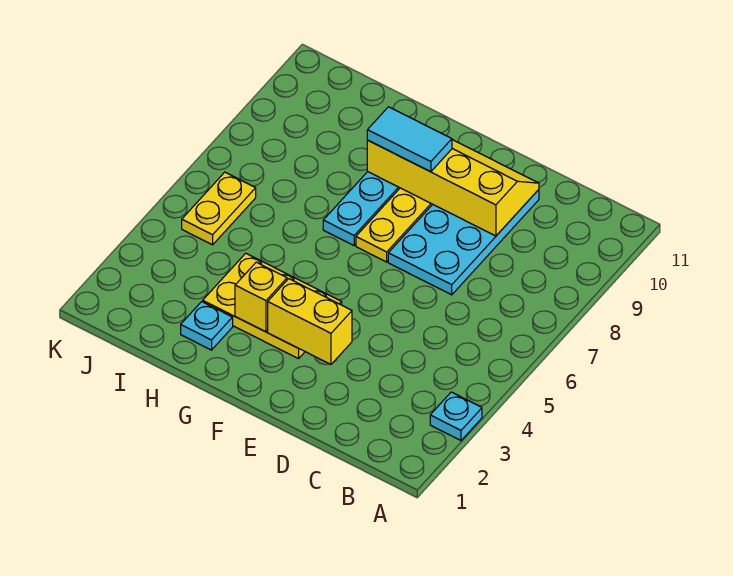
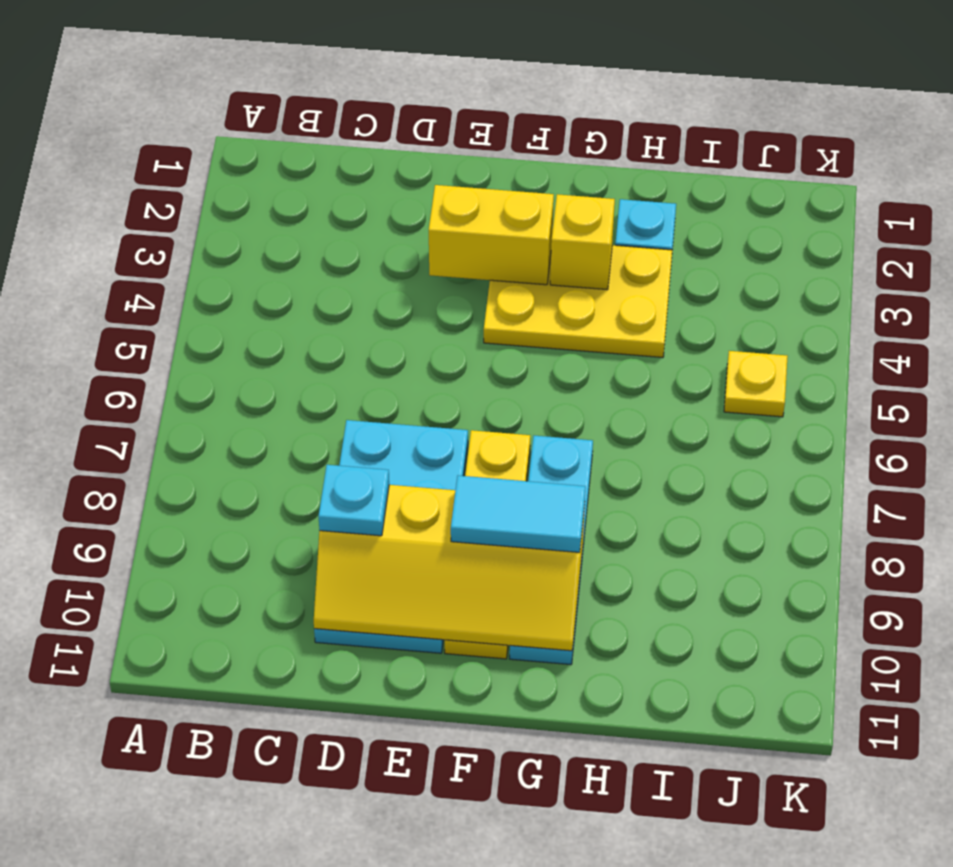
cyan plate A3 level 1 -> cyan plate D9 level 3
yellow plate J5:J6 level 1 -> yellow plate J5 level 1

